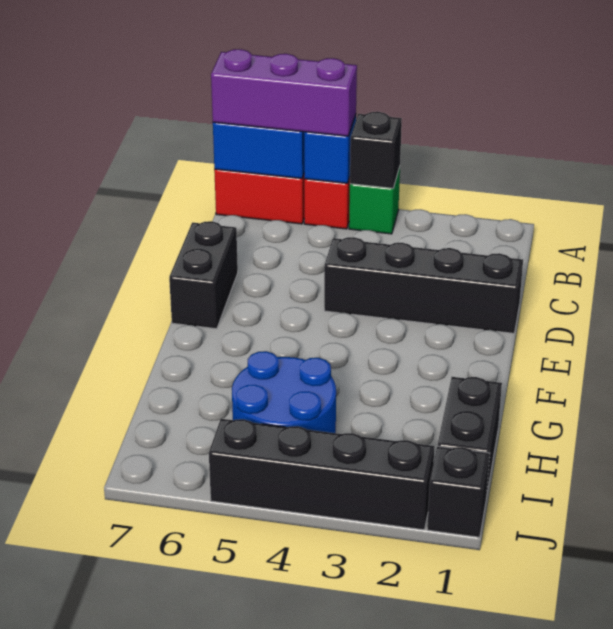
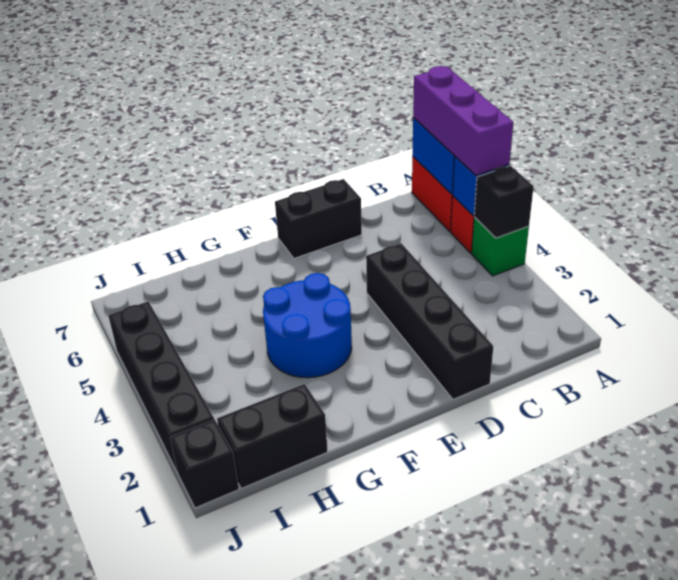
blue round brick H4:I5 level 1 -> blue round brick F3:G4 level 1

